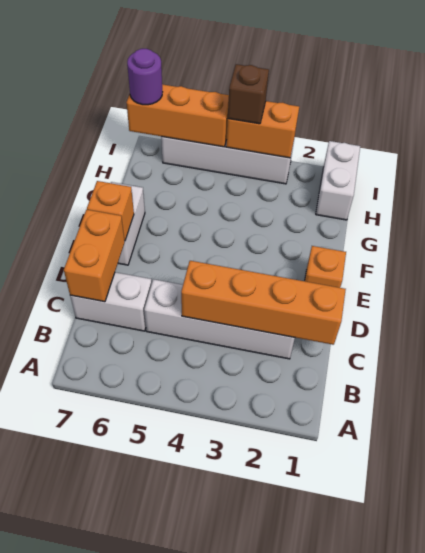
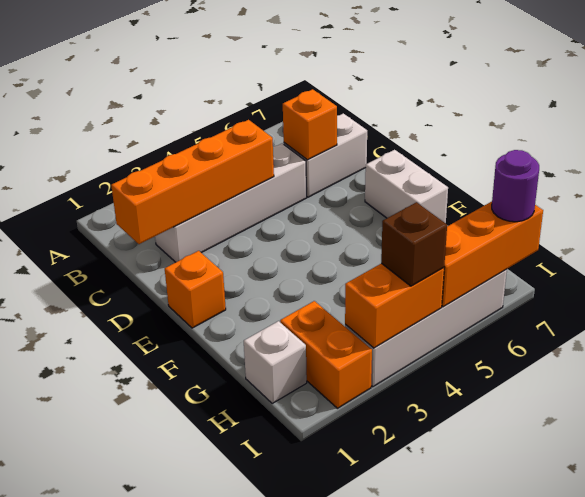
orange brick C7:D7 level 2 -> orange brick H2:I2 level 1
orange brick E7 level 2 -> orange brick C6 level 2
white brick H1:I1 level 1 -> white brick H1 level 1

